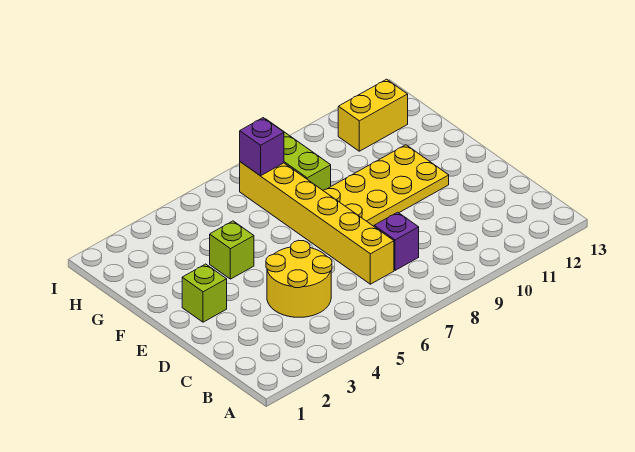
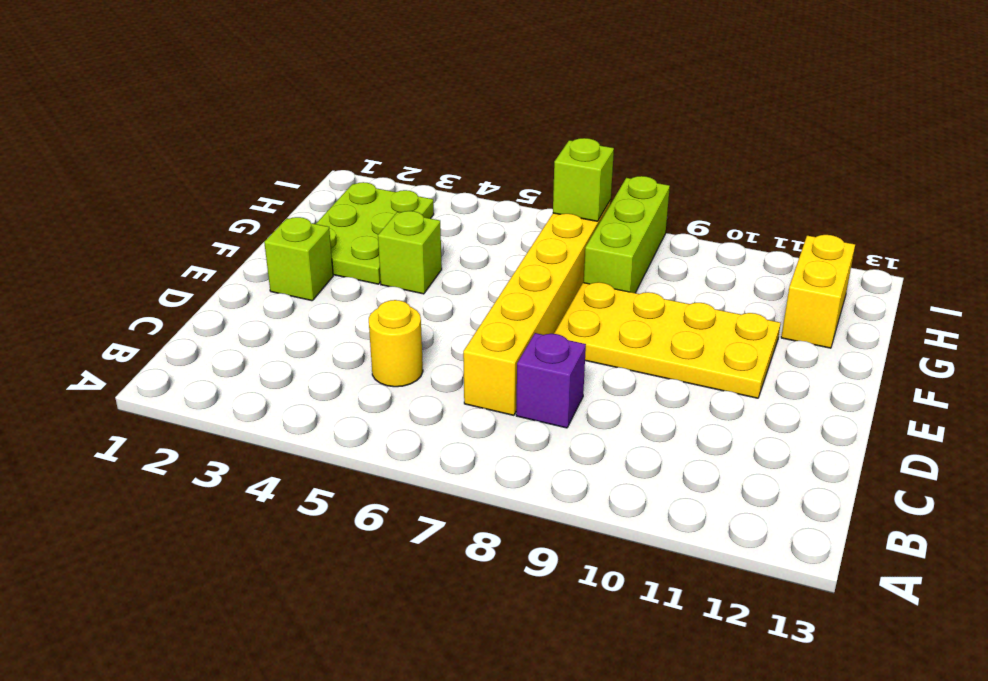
yellow round brick C4:D5 level 1 -> yellow round brick C5 level 1
none -> lime plate F2:H3 level 1
purple brick H7 level 2 -> lime brick H7 level 2
yellow brick H11:H12 level 1 -> yellow brick G12:H12 level 1

